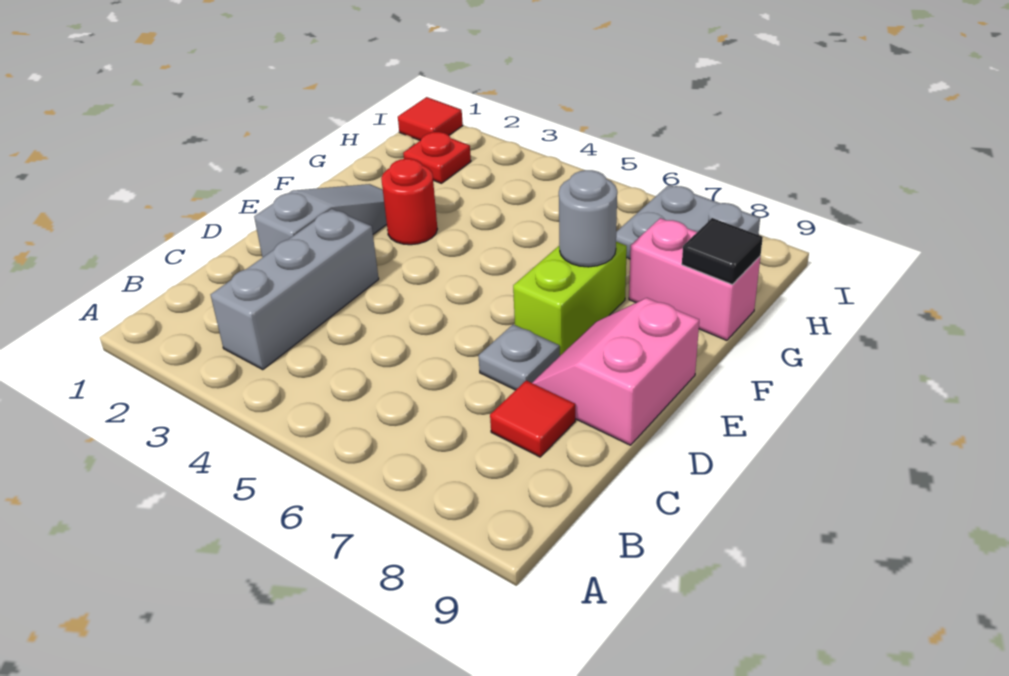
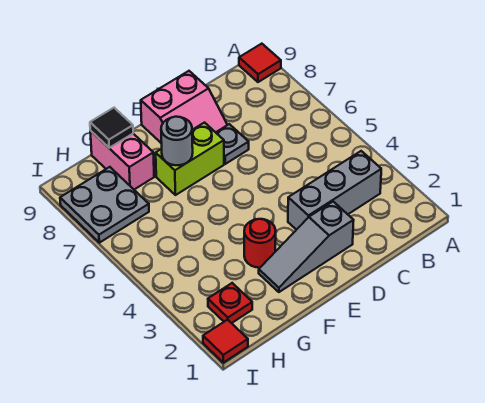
red tile C8 level 1 -> red tile A9 level 1

